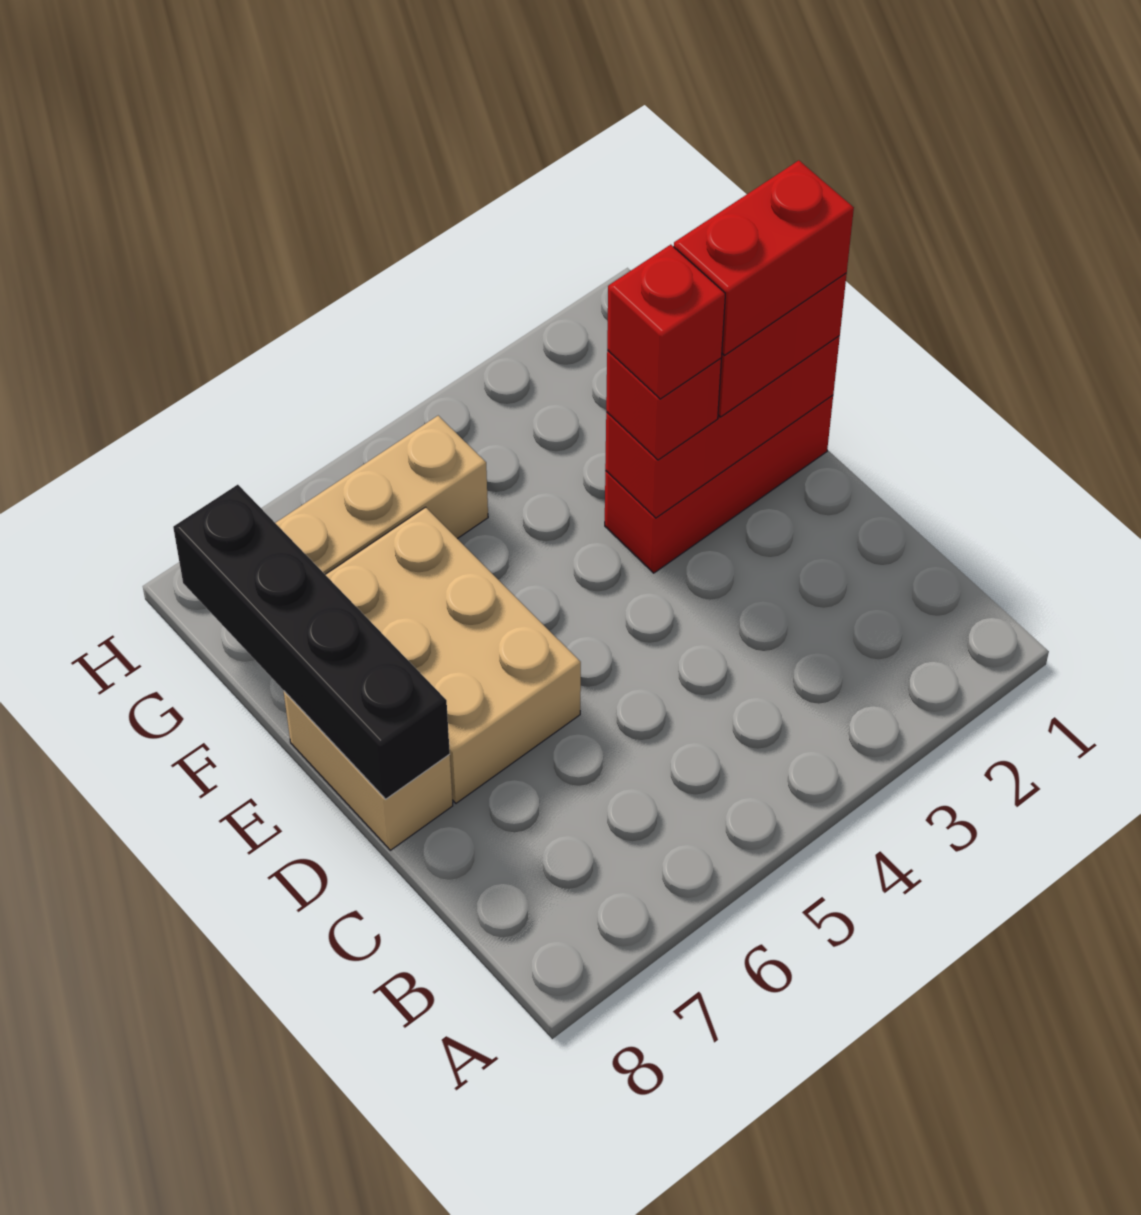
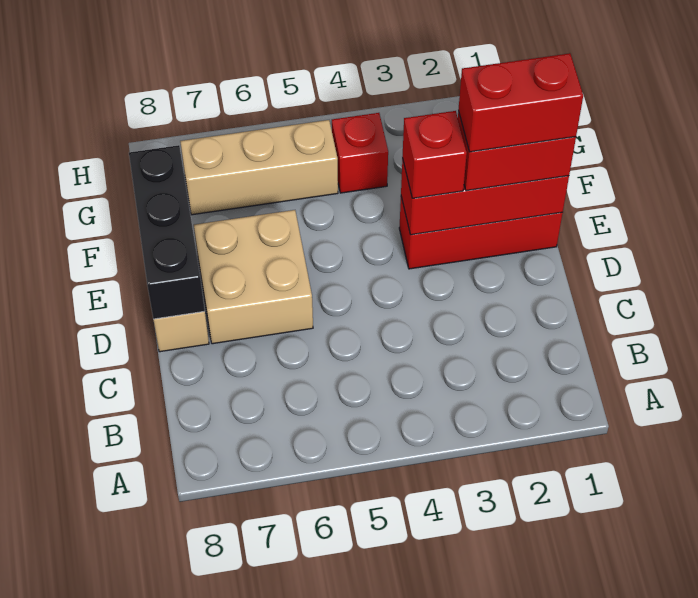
tan brick D6:F7 level 1 -> tan brick D6:E7 level 1
black brick D8:G8 level 2 -> black brick D8:F8 level 2
red brick E3 level 4 -> red brick G4 level 1

